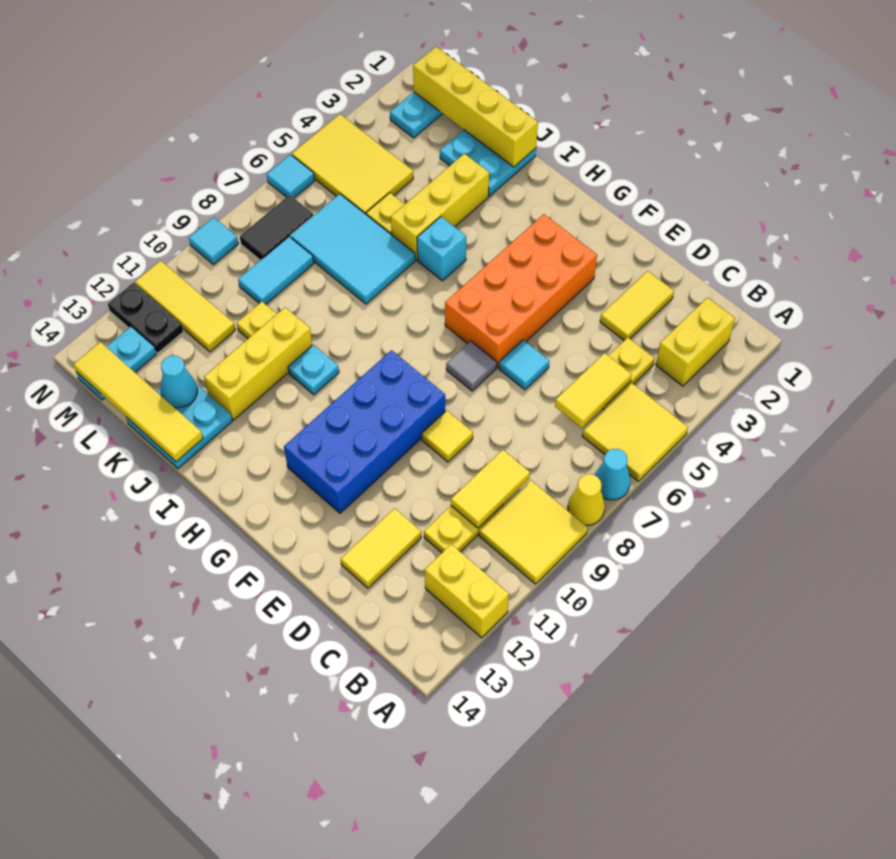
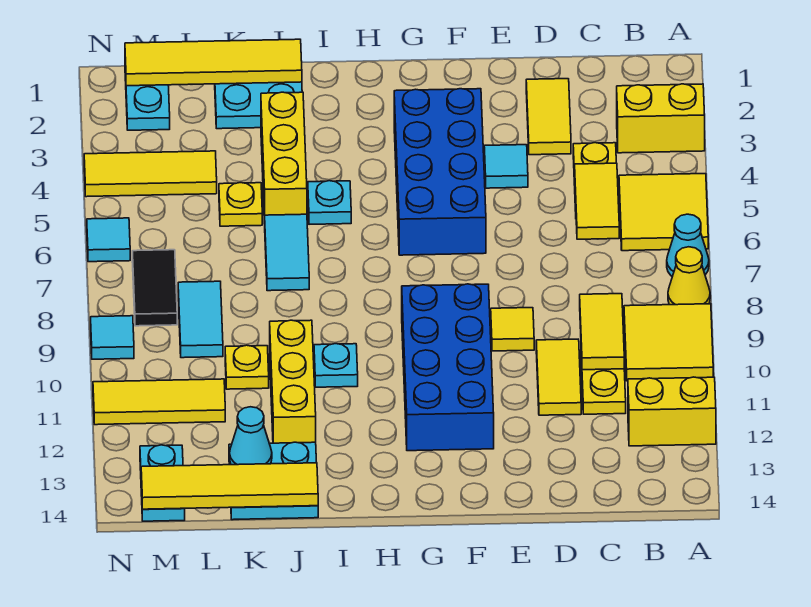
yellow brick B2:B3 level 1 -> yellow brick A3:B3 level 1
yellow tile D12:D13 level 1 -> yellow tile D10:D11 level 1
cyan tile E6 level 1 -> cyan tile E4 level 1
orange brick F3:G6 level 1 -> blue brick F3:G6 level 1
grey tile F7 level 1 -> none
cyan brick I5 level 1 -> cyan plate I5 level 1
yellow brick J1:M1 level 2 -> yellow tile J1:M1 level 2
cyan tile J6:L7 level 1 -> cyan tile J6:J7 level 1
yellow tile L4:N5 level 1 -> yellow tile L4:N4 level 1
black plate M12:N12 level 1 -> none

